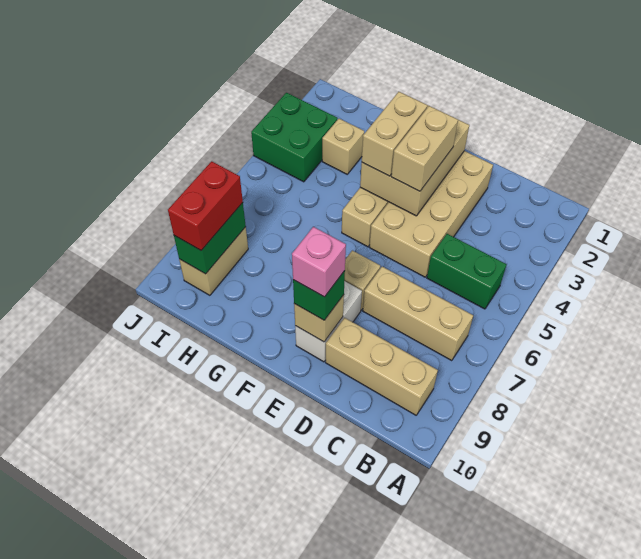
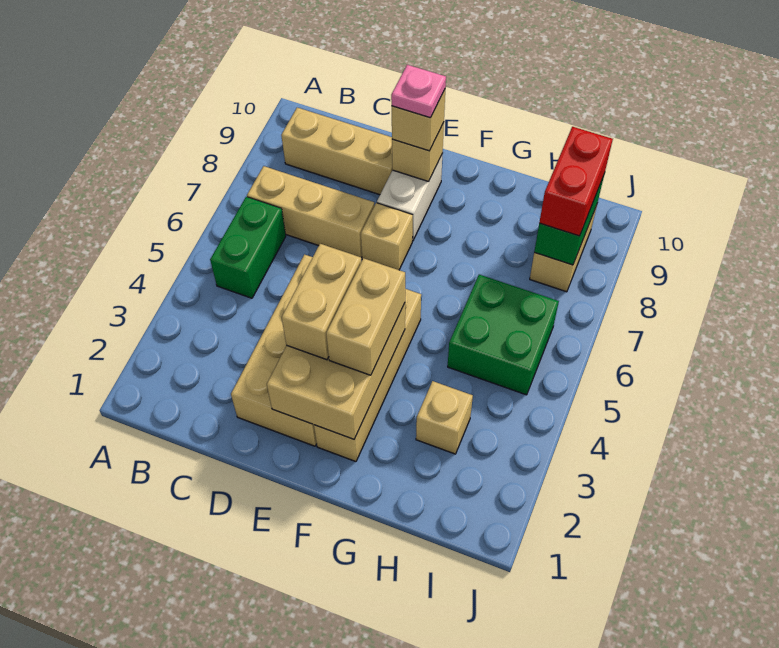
green brick B5:C5 level 1 -> green brick B5:B6 level 1
green brick E9 level 3 -> tan brick E9 level 3
pink brick E9 level 4 -> pink plate E9 level 4
green brick I3:J4 level 1 -> green brick H5:I6 level 1

